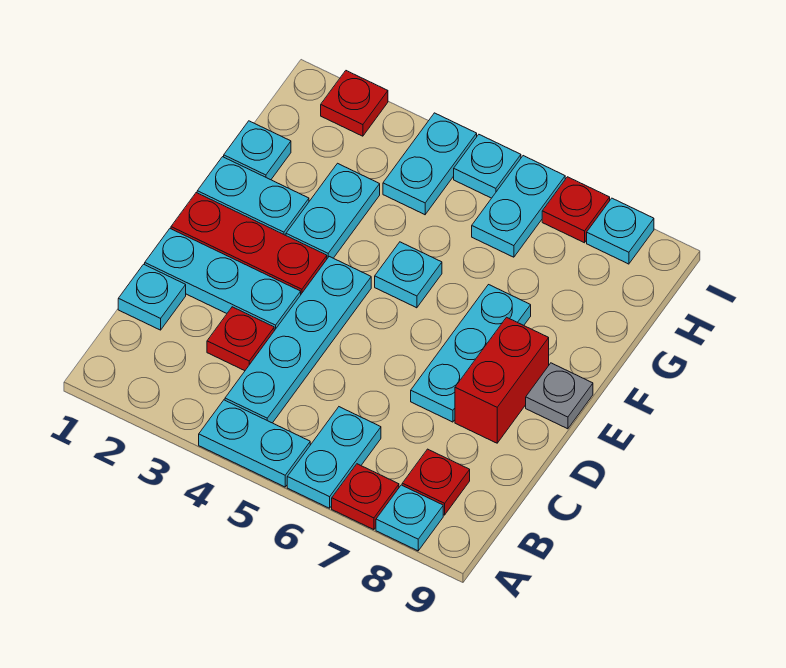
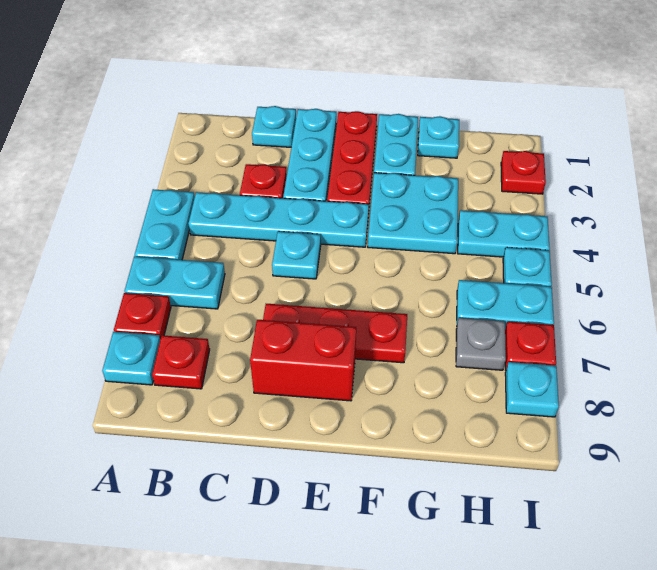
cyan plate D7:F7 level 1 -> red plate D7:F7 level 1
grey plate E9 level 1 -> grey plate H7 level 1
cyan plate F3:G3 level 1 -> cyan plate F3:G4 level 1
cyan plate F5 level 1 -> cyan plate D5 level 1

